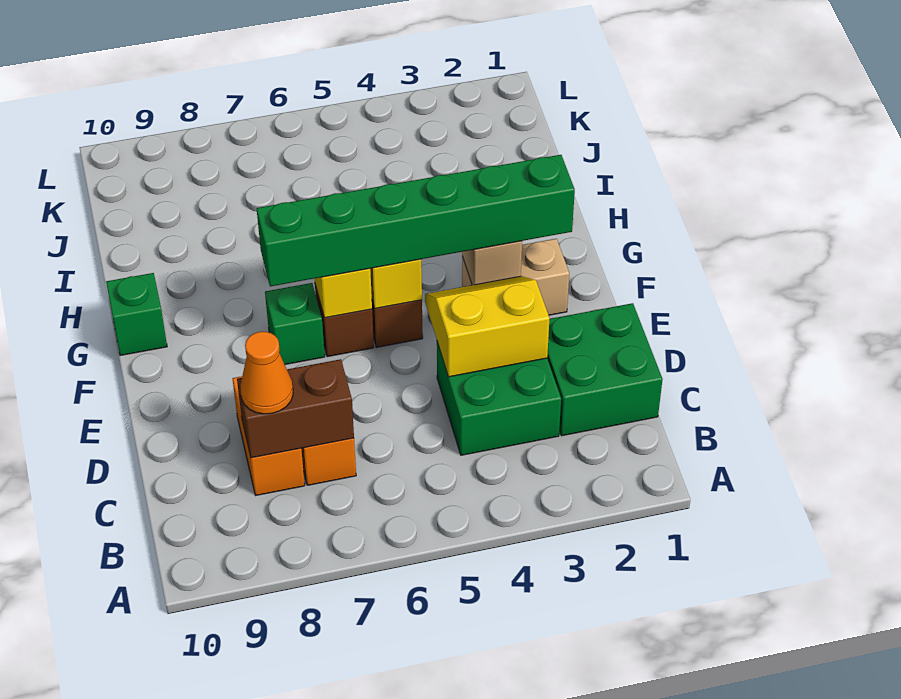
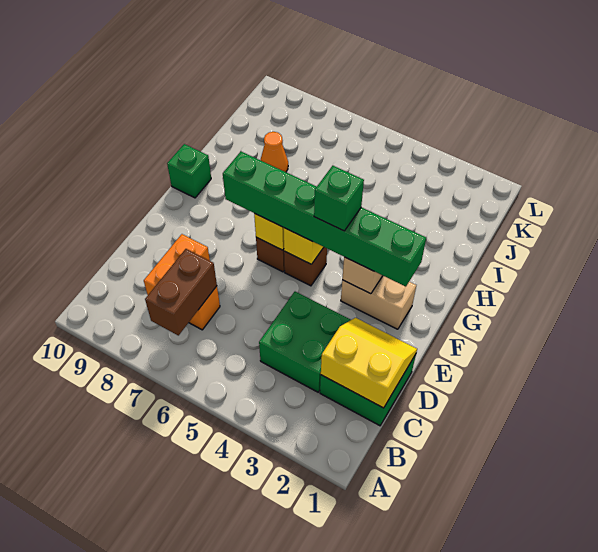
brown brick C7:C8 level 2 -> brown brick B7:C7 level 2
orange cone C8 level 3 -> orange cone I8 level 1
yellow slope D3:E4 level 2 top D -> yellow slope C1:D2 level 2 top C
green brick F7 level 1 -> green brick F4 level 4

